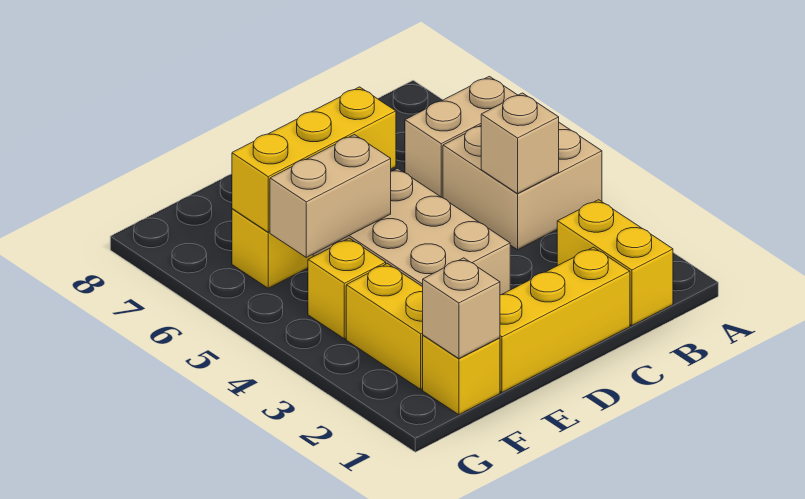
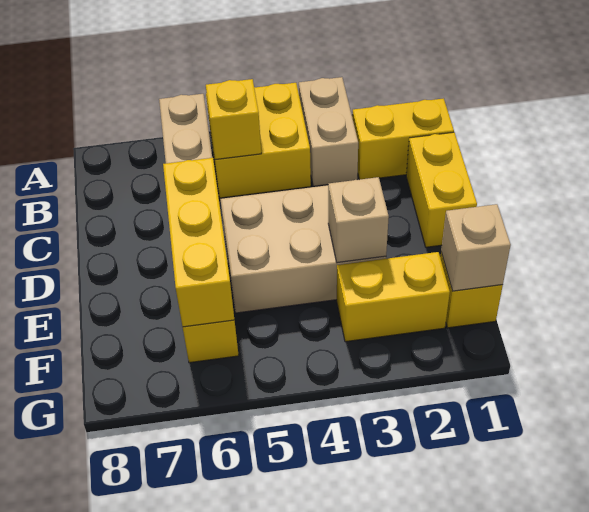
tan brick A4:B5 level 1 -> yellow brick A4:B5 level 1
tan brick B4 level 2 -> tan brick E3 level 2
yellow brick C1:E1 level 1 -> yellow brick C1:D1 level 1
tan brick E5:F5 level 2 -> tan brick A3:B3 level 1
yellow brick F4 level 1 -> yellow brick B5 level 2

